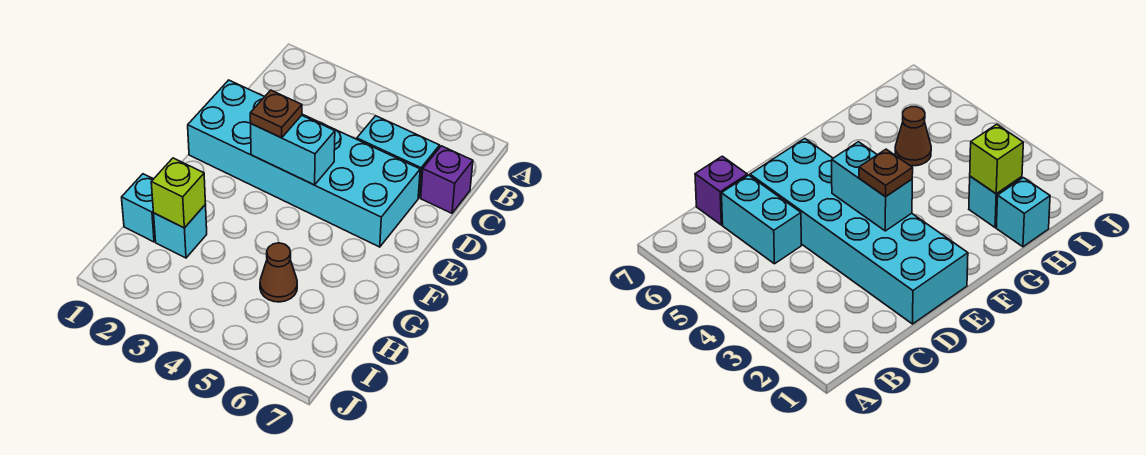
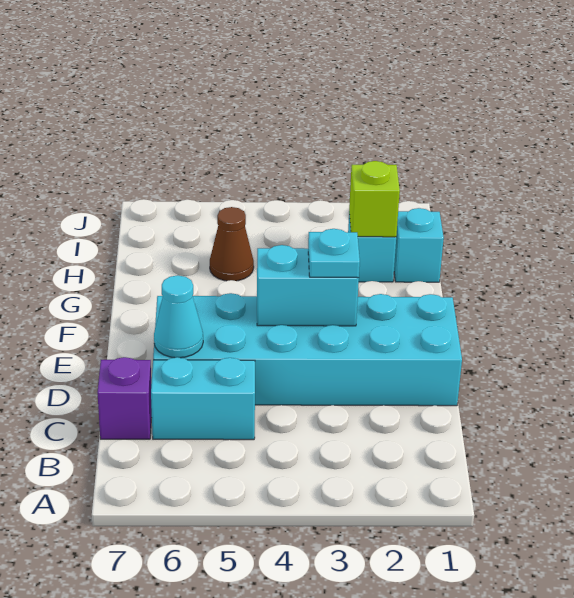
none -> cyan cone D6 level 2
brown plate E3 level 3 -> cyan plate E3 level 3

